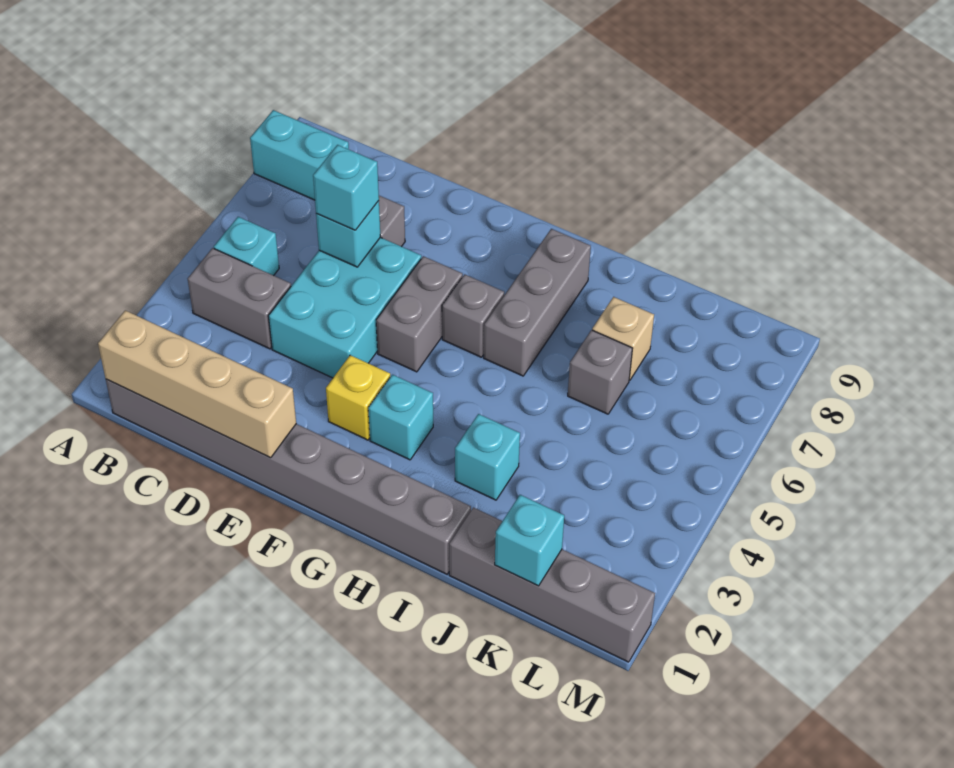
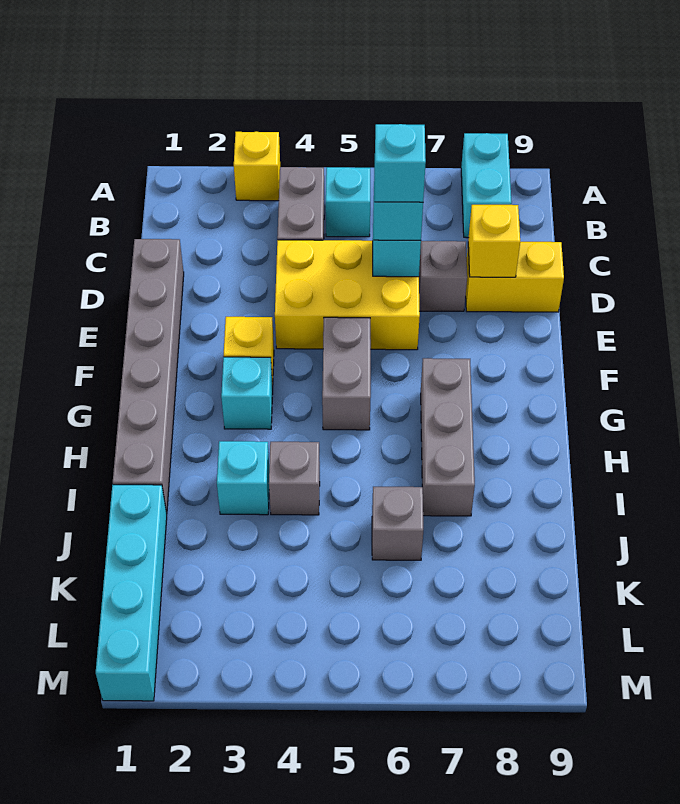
none -> yellow brick A3 level 1
grey brick B1:I1 level 1 -> grey brick D1:I1 level 1
tan brick B1:E1 level 2 -> none
cyan brick D4:E6 level 1 -> yellow brick D4:E6 level 1
none -> yellow brick D8:D9 level 1
none -> yellow brick D8 level 2
grey brick F5:F6 level 1 -> grey brick F5:G5 level 1
grey brick G6 level 1 -> grey brick I4 level 1
grey brick H6:H8 level 1 -> grey brick G7:I7 level 1
grey brick J1:M1 level 1 -> cyan brick J1:M1 level 1
tan brick J7 level 1 -> none
cyan brick K1 level 2 -> cyan brick D6 level 4

